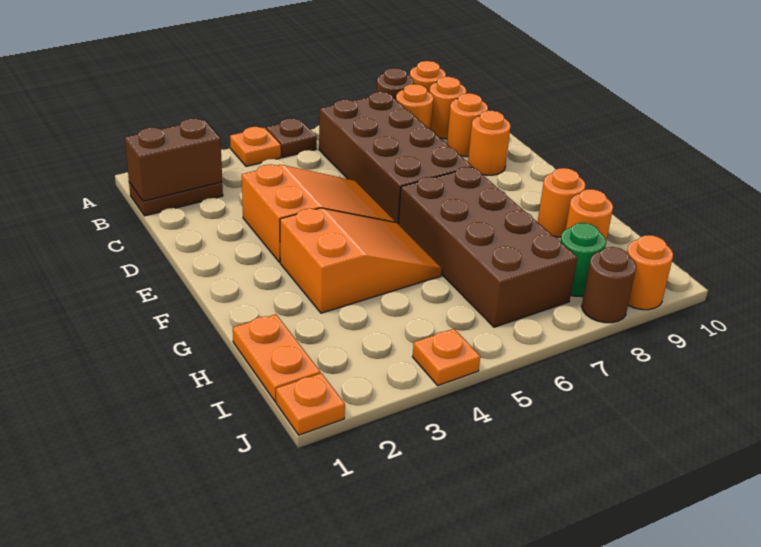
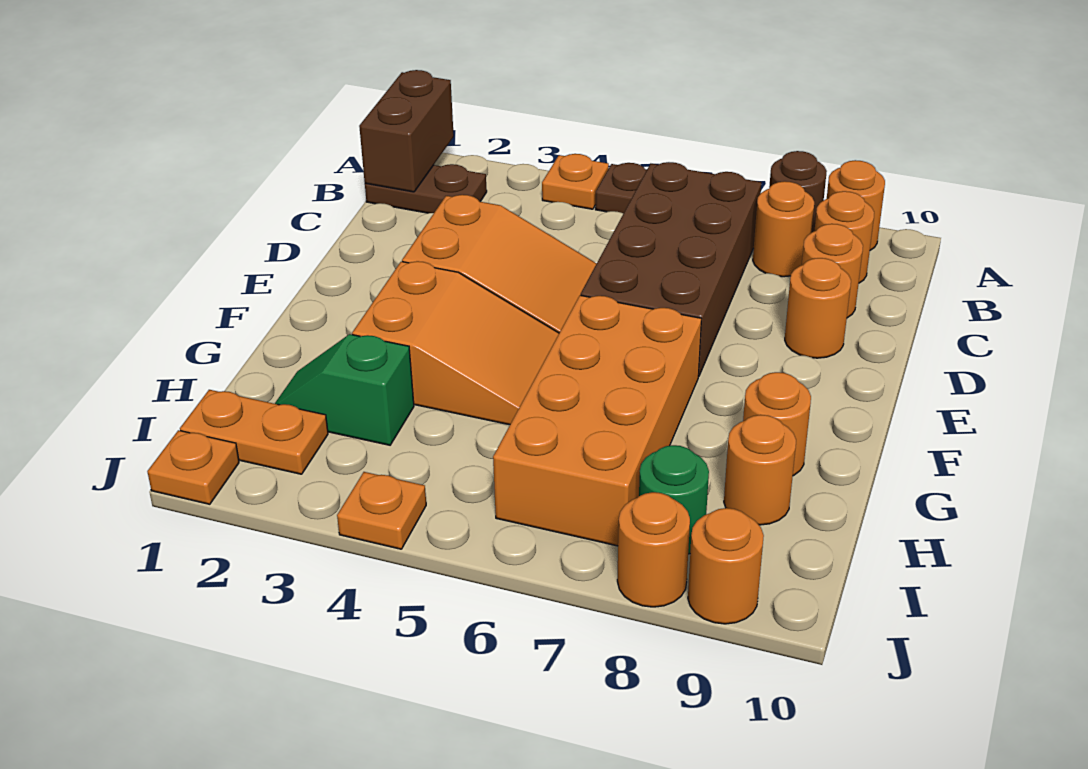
brown brick B1:B2 level 2 -> brown brick A1:B1 level 2
brown brick F6:I7 level 1 -> orange brick F6:I7 level 1
orange plate H1:I1 level 1 -> orange plate I1:I2 level 1
none -> green slope H2:H3 level 1 top 3
brown round brick J8 level 1 -> orange round brick J8 level 1

